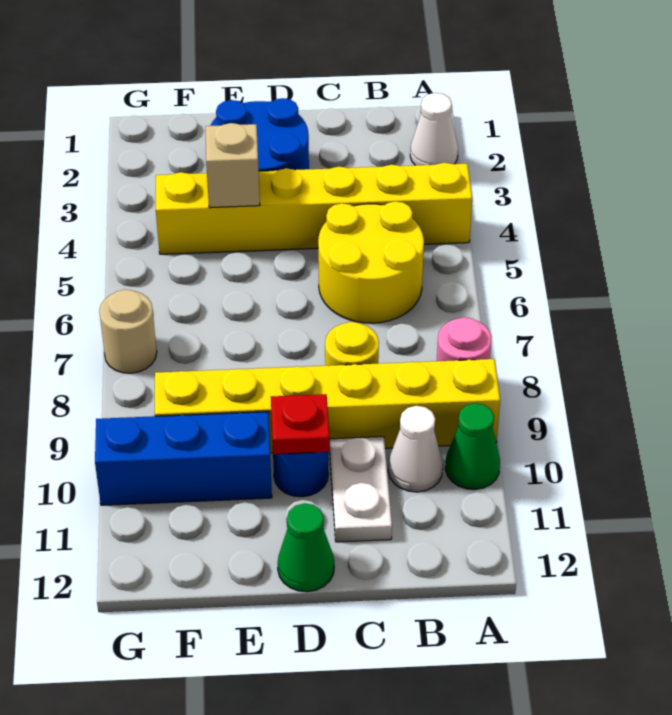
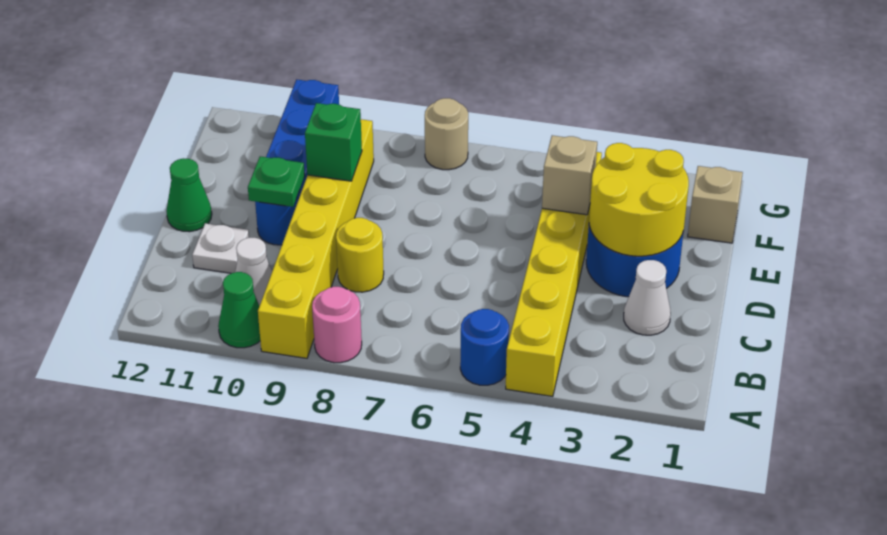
white cone A2 level 1 -> white cone C2 level 1
none -> blue round brick A5 level 1
yellow round brick B5:C6 level 1 -> yellow round brick D2:E3 level 2
white plate C10:C11 level 1 -> white plate C11 level 1
red plate D10 level 2 -> green plate D10 level 2
none -> green brick E9 level 2
none -> tan brick F1 level 1

